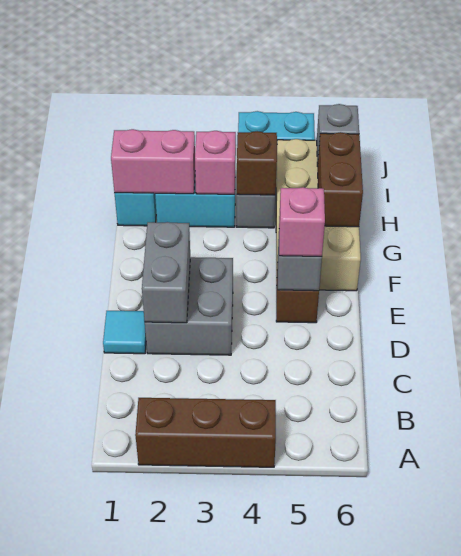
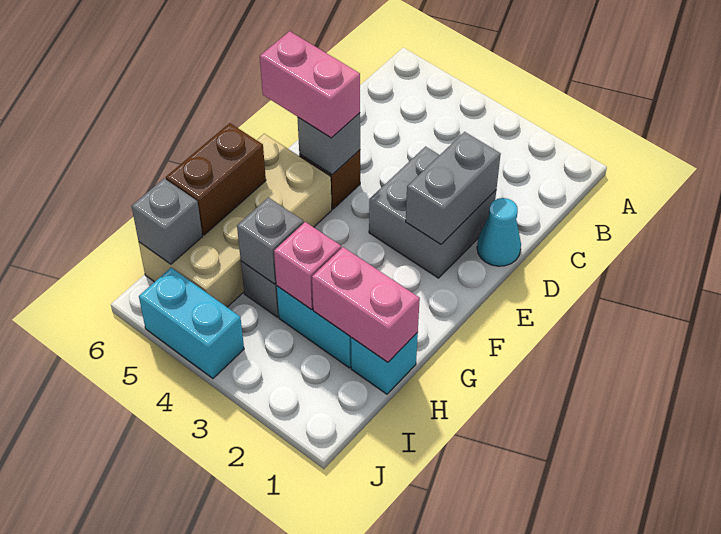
brown brick A2:A4 level 1 -> none
cyan tile D1 level 1 -> cyan cone D1 level 1
pink brick E5 level 3 -> pink brick E5:E6 level 3
brown brick H4 level 2 -> grey brick H4 level 2

